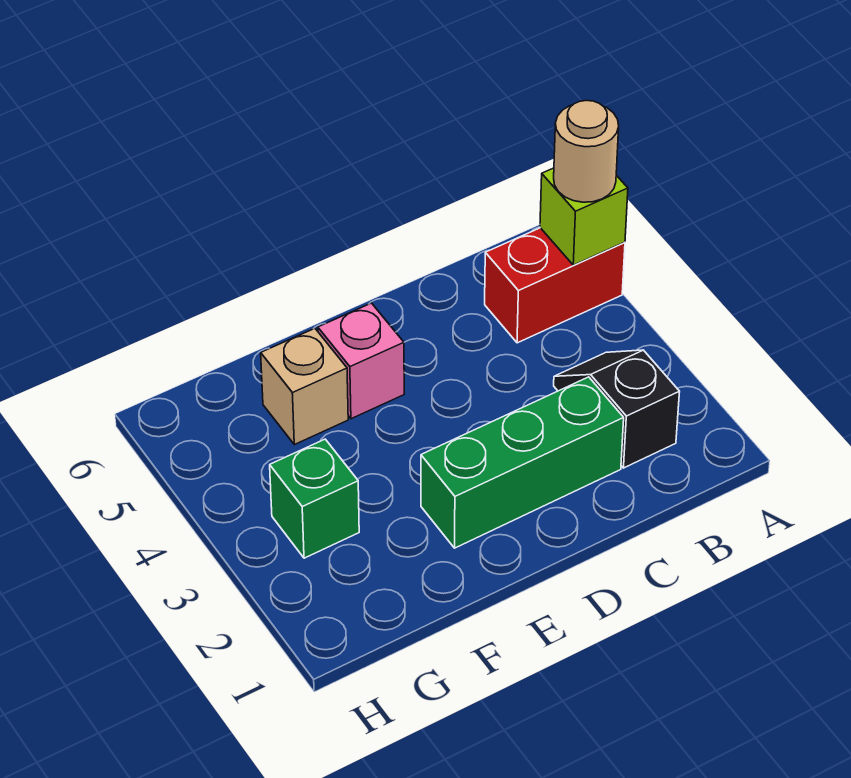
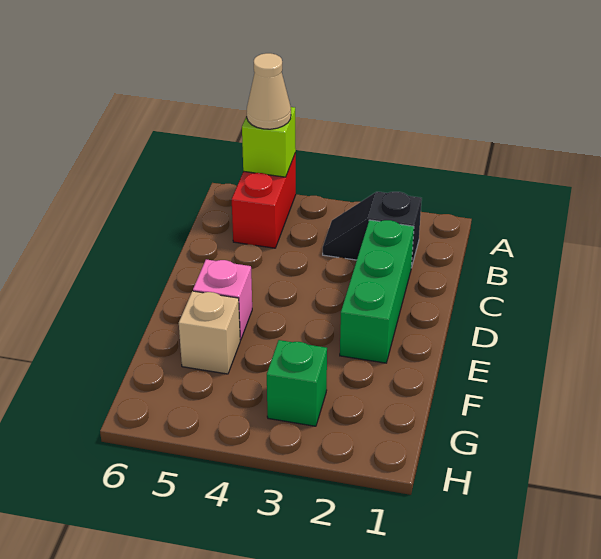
tan round brick A5 level 3 -> tan cone A5 level 3

